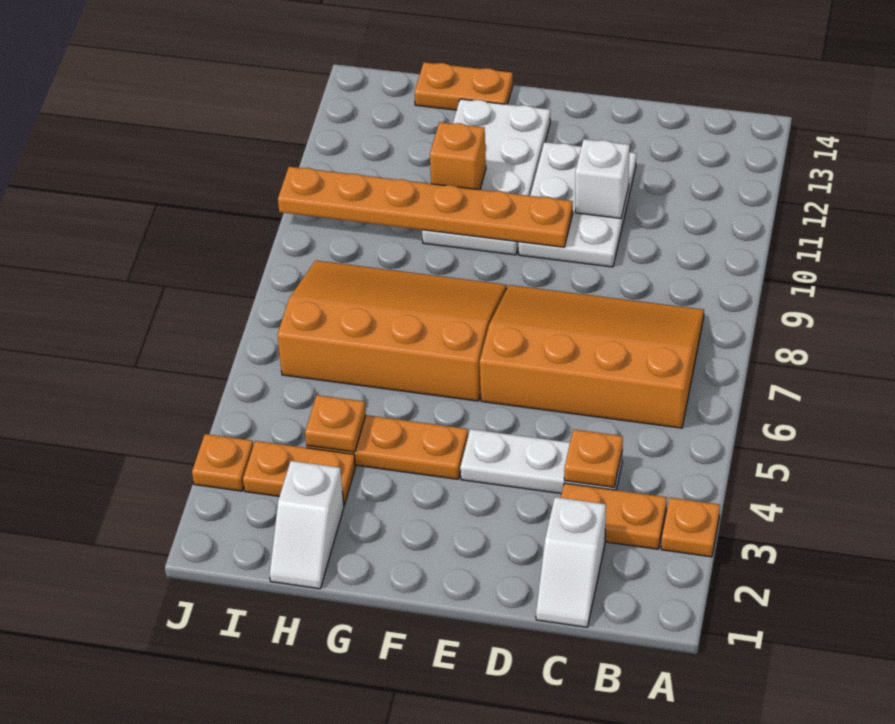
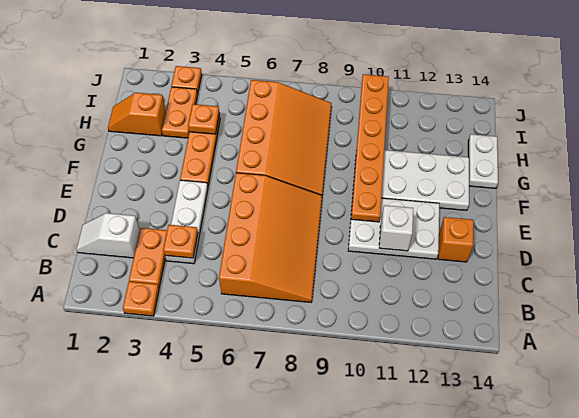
orange brick G11 level 2 -> orange brick D13 level 1
orange plate G14:H14 level 1 -> white plate G14:H14 level 1
white slope H1:H2 level 1 top 2 -> orange slope H1:H2 level 1 top 2

